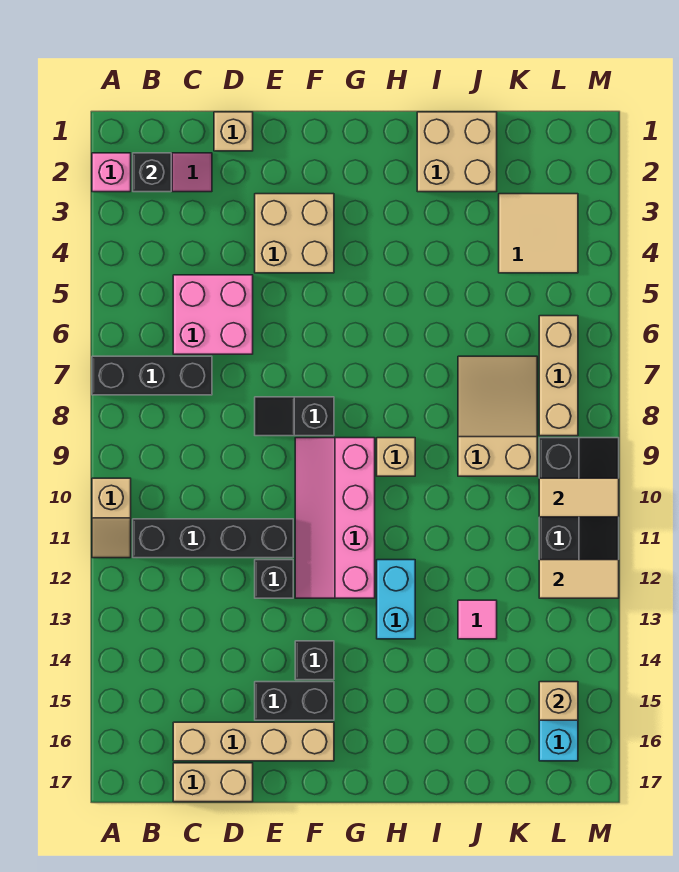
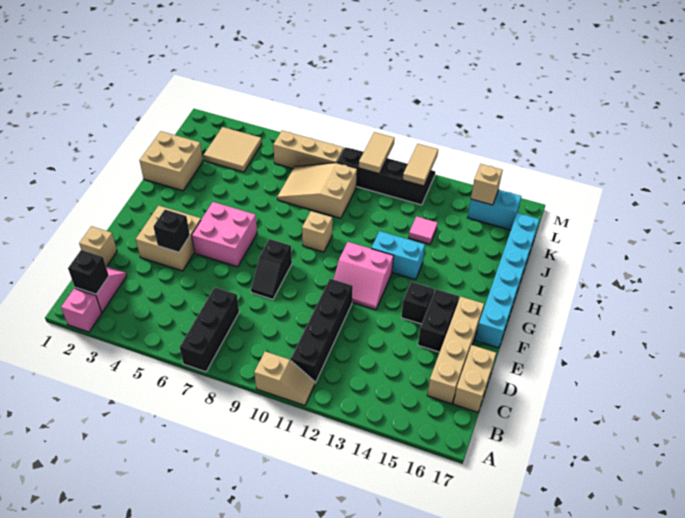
pink brick C5:D6 level 1 -> pink brick F5:G6 level 1
black brick E12 level 1 -> black brick E4 level 2
pink slope F9:G12 level 1 top G -> pink slope F11:G12 level 1 top G
none -> cyan brick F17:K17 level 1

